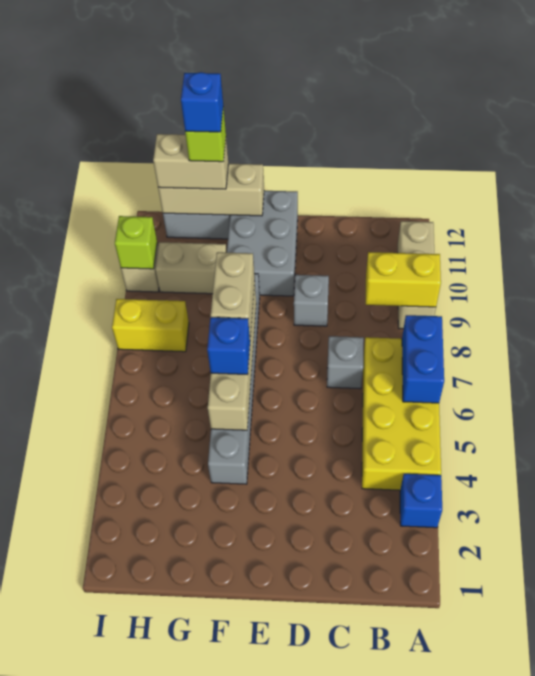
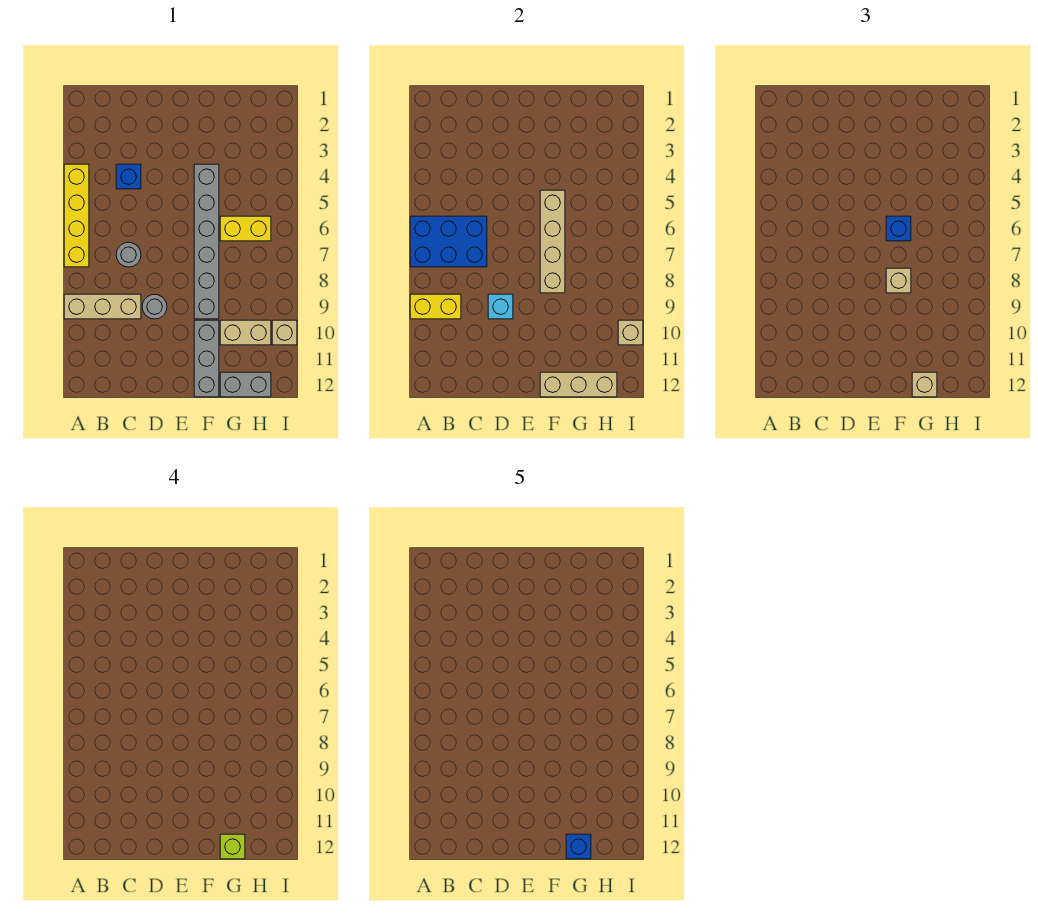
blue brick A3 level 1 -> blue brick C4 level 1
yellow brick A4:B7 level 1 -> yellow brick A4:A7 level 1
blue brick A6:A7 level 2 -> blue brick A6:C7 level 2
tan brick A9:A11 level 1 -> tan brick A9:C9 level 1
grey brick C7 level 1 -> grey round brick C7 level 1
grey brick D9 level 1 -> grey round brick D9 level 1
none -> cyan brick D9 level 2
grey brick E10:F12 level 1 -> grey brick F10:F12 level 1
tan brick F7:F8 level 3 -> tan brick F8 level 3
tan brick G12:H12 level 3 -> tan brick G12 level 3
yellow brick H8:I8 level 1 -> yellow brick G6:H6 level 1
lime brick I10 level 2 -> tan brick I10 level 2

